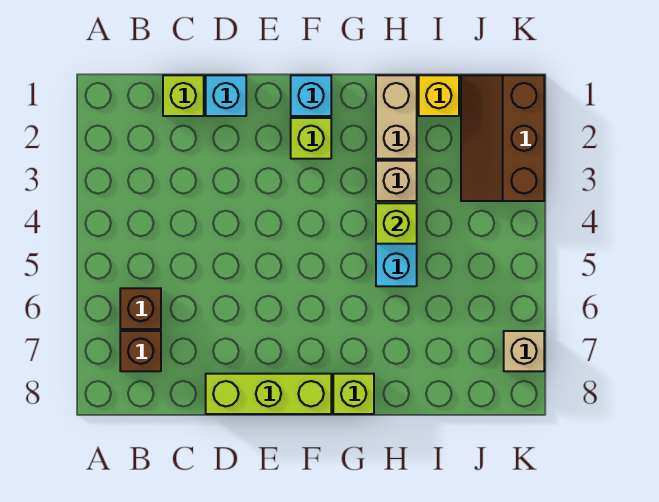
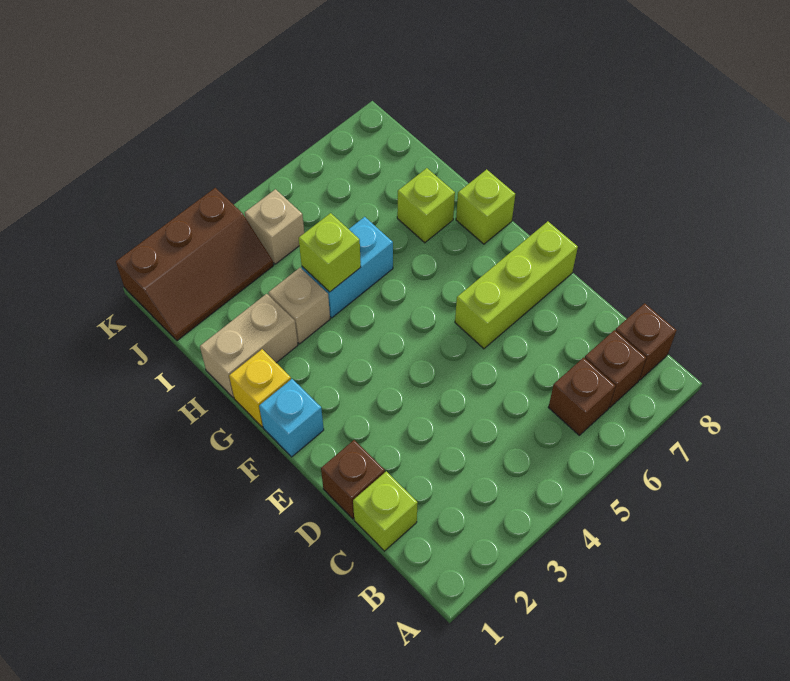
none -> brown brick B8 level 1
cyan brick D1 level 1 -> brown brick D1 level 1
lime brick D8:F8 level 1 -> lime brick E6:E8 level 1
lime brick F2 level 1 -> lime brick H7 level 1
yellow brick I1 level 1 -> yellow brick G1 level 1
tan brick K7 level 1 -> tan brick J4 level 1

